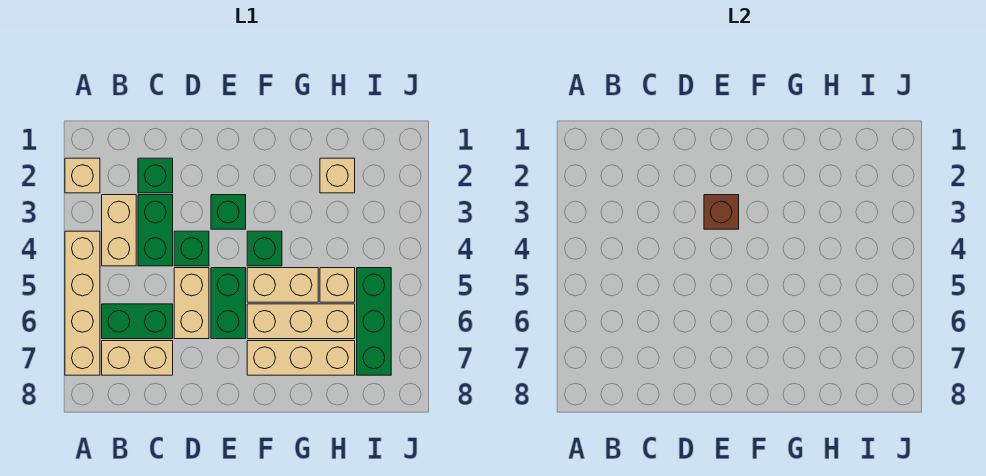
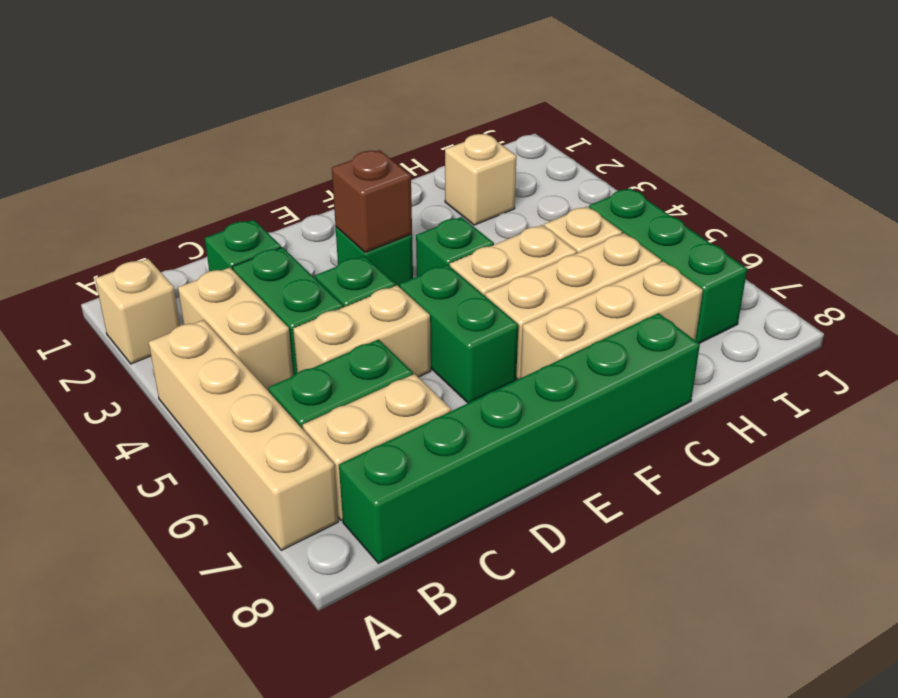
none -> green brick B8:G8 level 1
tan brick D5:D6 level 1 -> tan brick C5:D5 level 1

